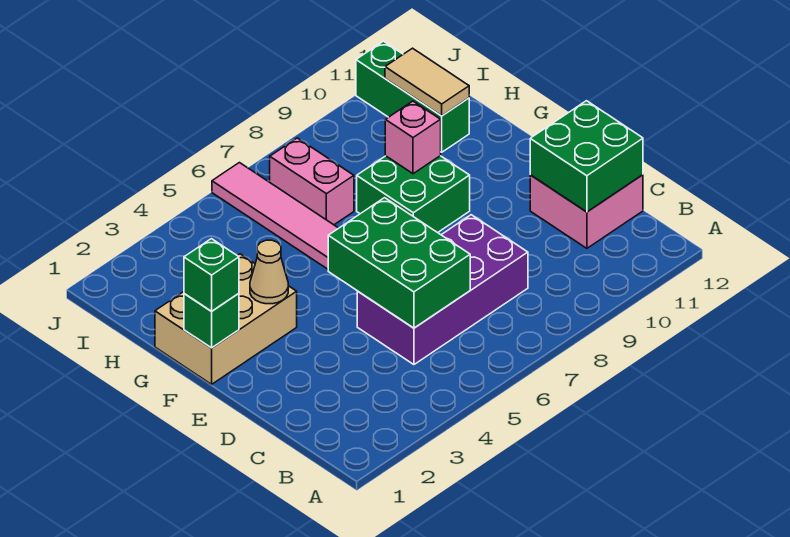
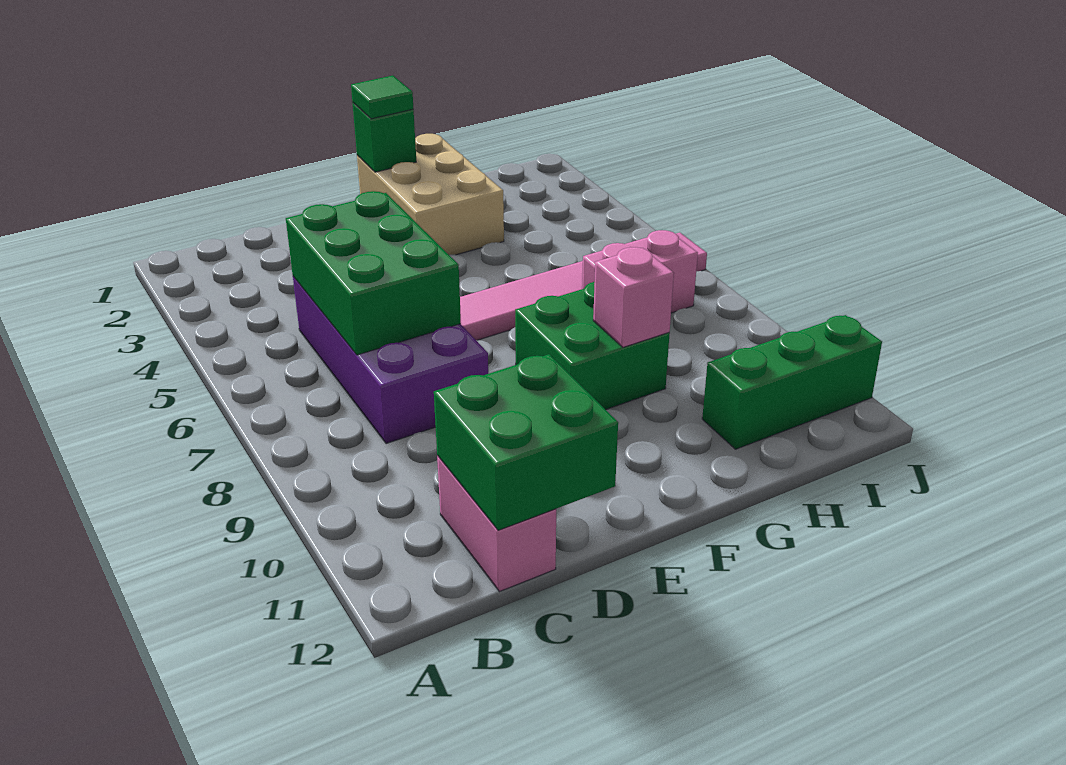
green brick C5:E6 level 2 -> green brick C5:D7 level 2
pink brick C11:D12 level 1 -> pink brick C11:C12 level 1
green brick F1 level 3 -> green tile F1 level 3
tan cone F3 level 2 -> none
tan tile H11:I11 level 2 -> none

